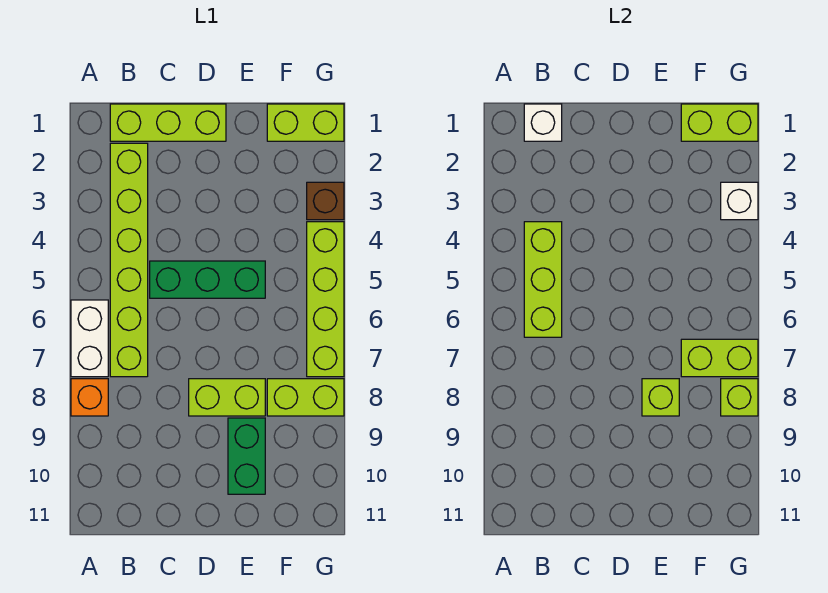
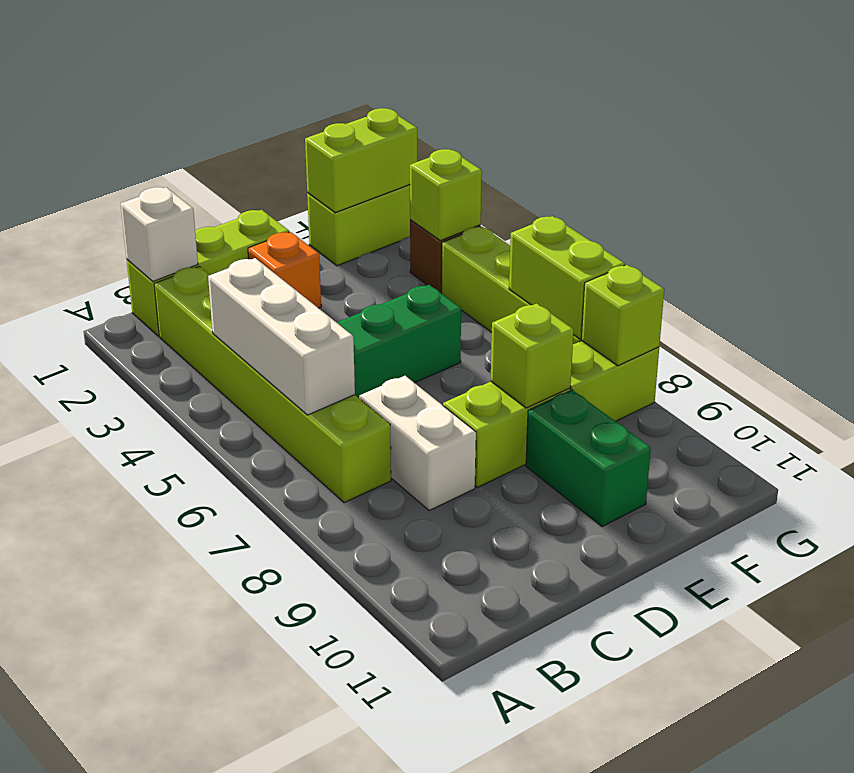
white brick A6:A7 level 1 -> white brick C7:C8 level 1
orange brick A8 level 1 -> orange brick D2 level 1
lime brick B4:B6 level 2 -> white brick B4:B6 level 2
lime brick F7:G7 level 2 -> lime brick G6:G7 level 2
white brick G3 level 2 -> lime brick G3 level 2

